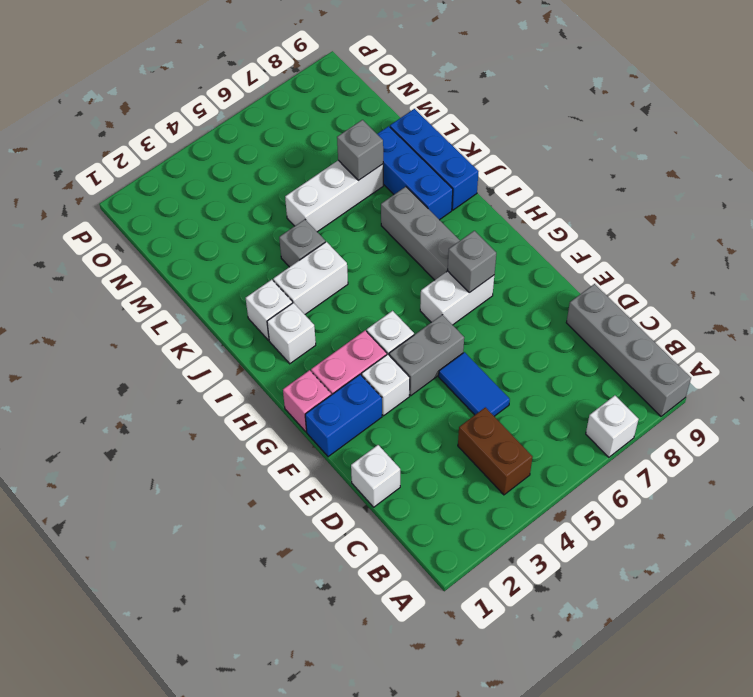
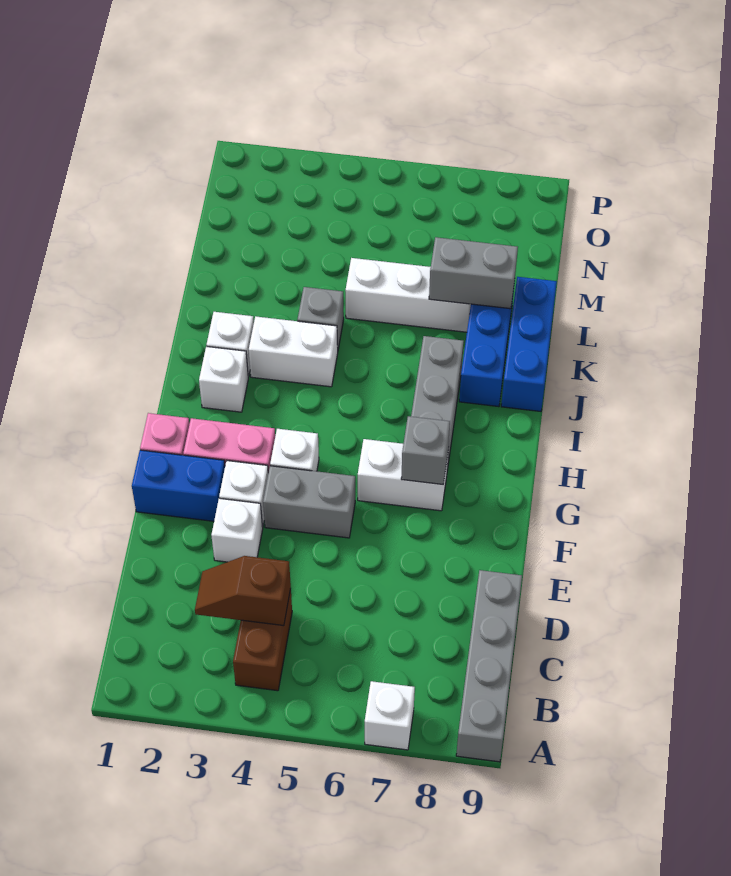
none -> brown slope C3:C4 level 2 top 4
white brick D1 level 1 -> white brick E3 level 1
blue tile D5:E5 level 1 -> none
grey brick L7 level 2 -> grey brick L7:L8 level 2

